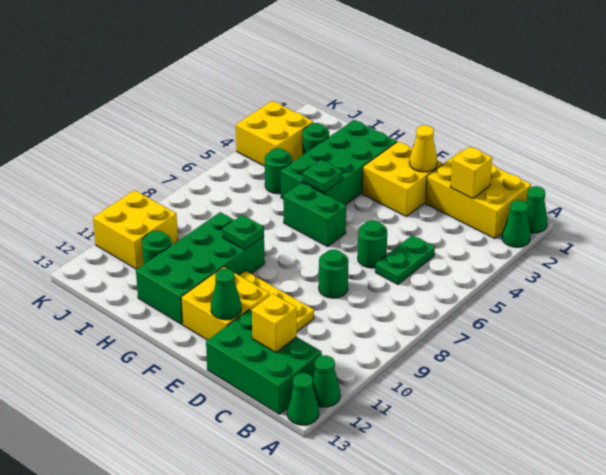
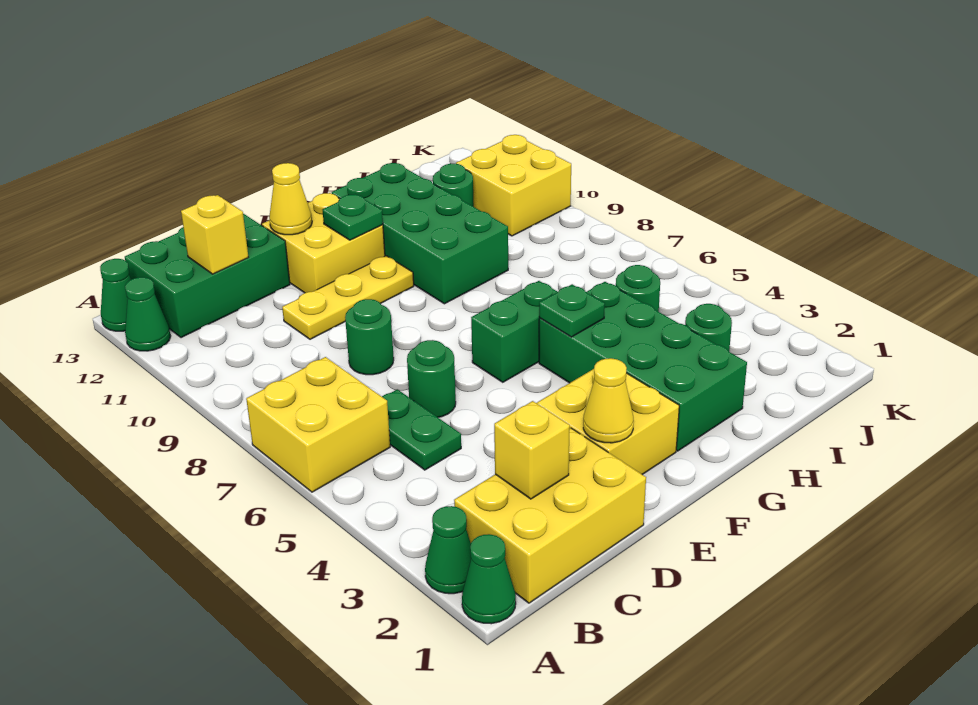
green cone E12 level 2 -> yellow cone E12 level 2
green plate G9 level 2 -> green plate F11 level 2
yellow brick J3:K4 level 1 -> yellow brick A6:B7 level 1

